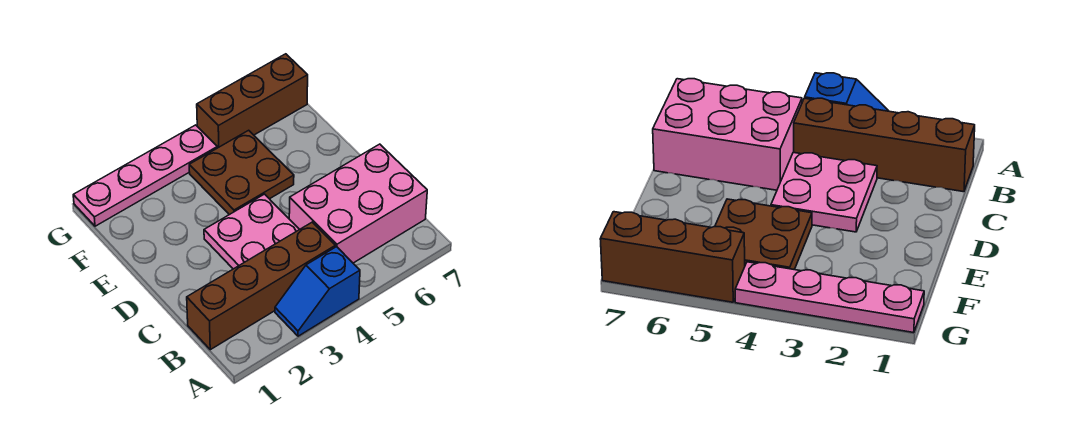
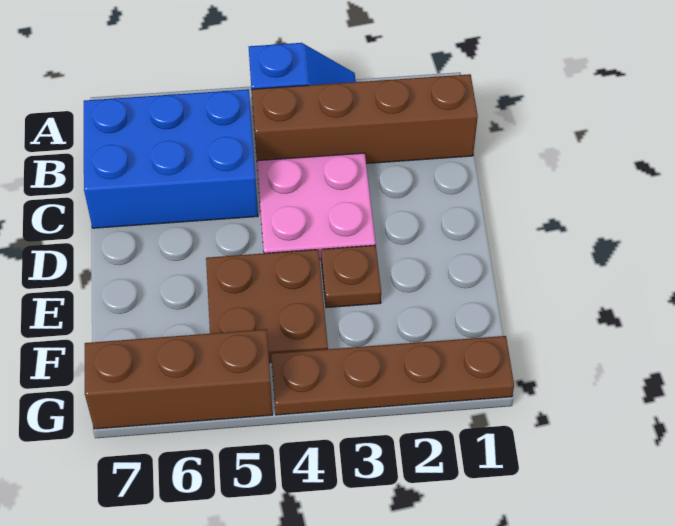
pink brick B5:C7 level 1 -> blue brick B5:C7 level 1
none -> brown plate E3 level 1
pink plate G1:G4 level 1 -> brown plate G1:G4 level 1

